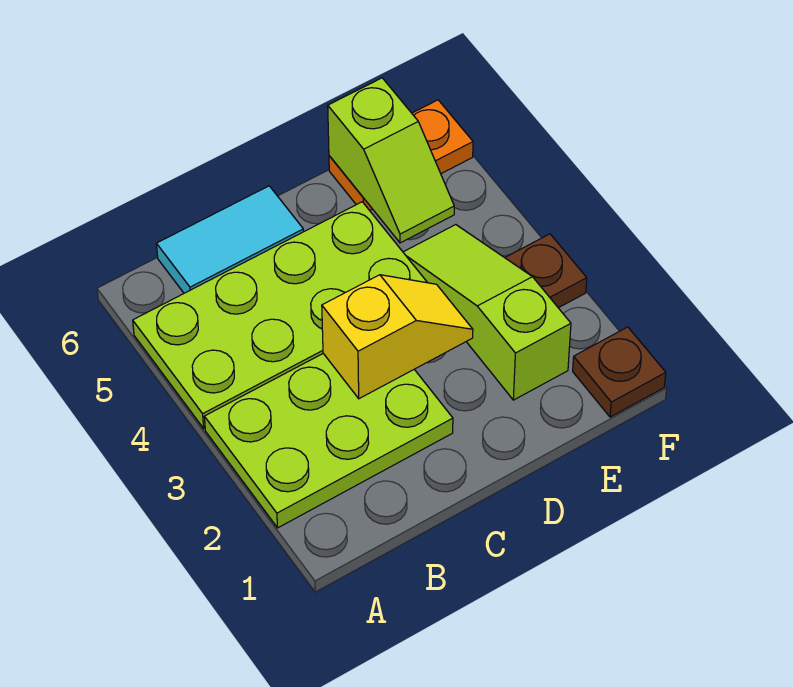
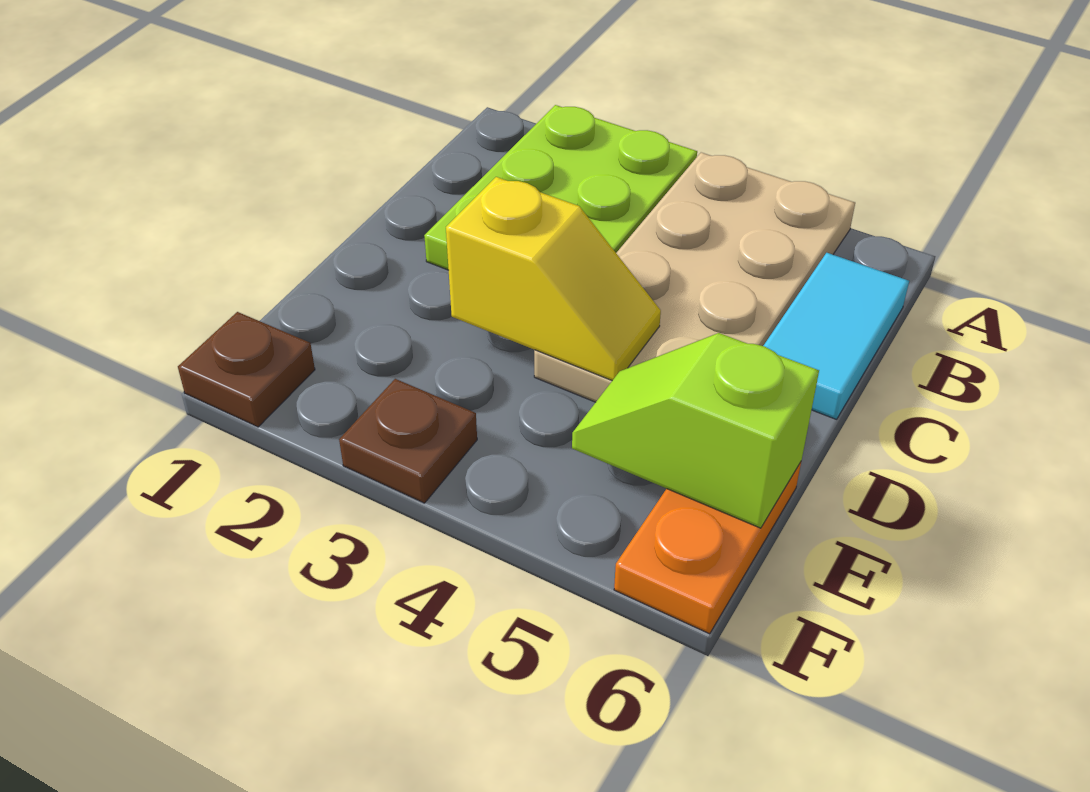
lime plate A4:D5 level 1 -> tan plate A4:D5 level 1
yellow slope C3:D3 level 2 top C -> yellow slope D3:D4 level 2 top 3
lime slope E2:E4 level 1 top 2 -> none

